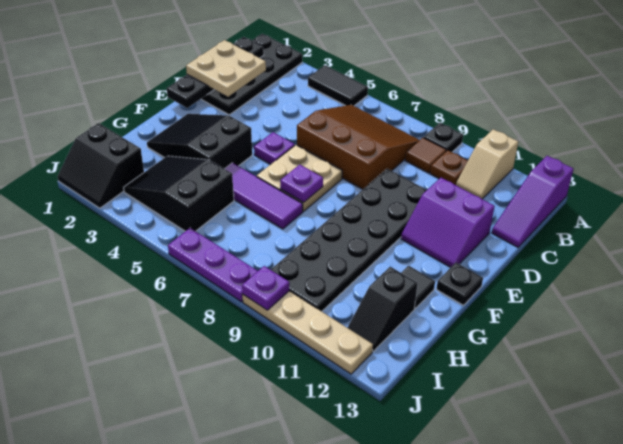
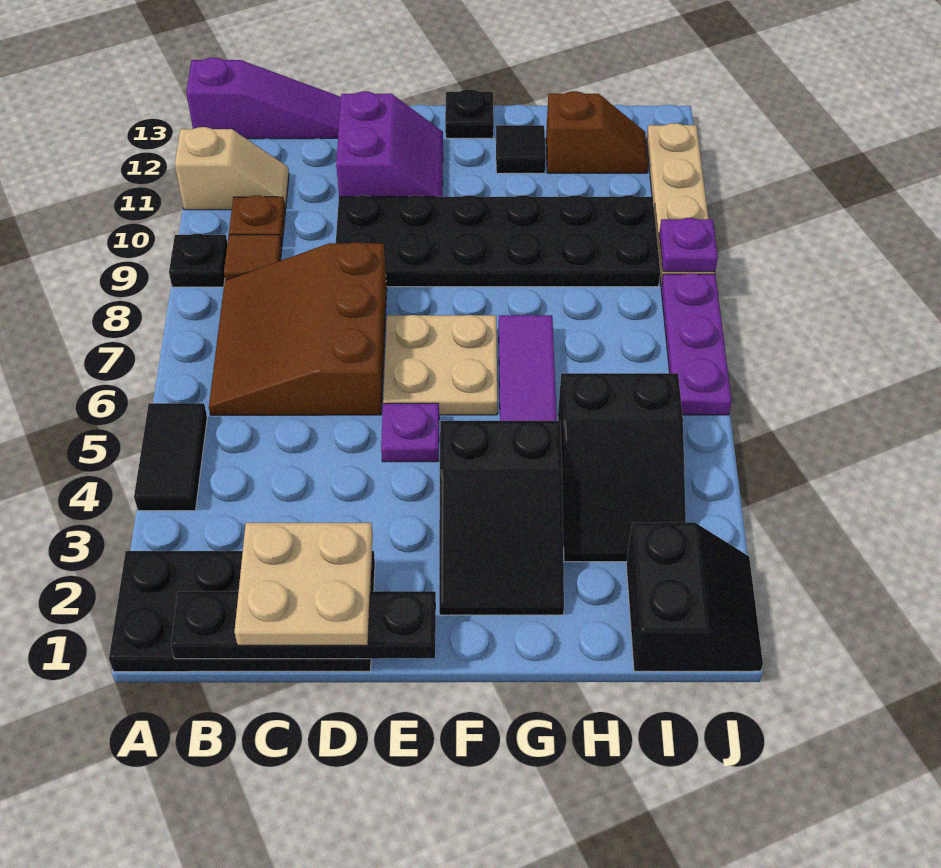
purple plate F7 level 2 -> none
black slope H12:I12 level 1 top H -> brown slope H12:I12 level 1 top H

